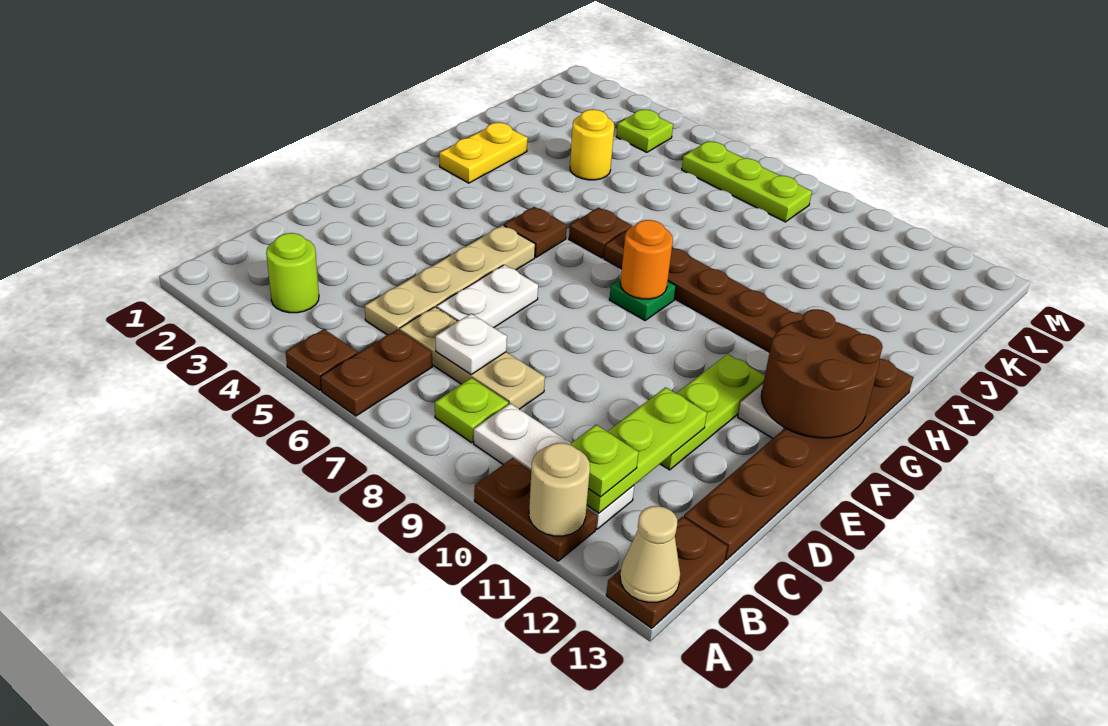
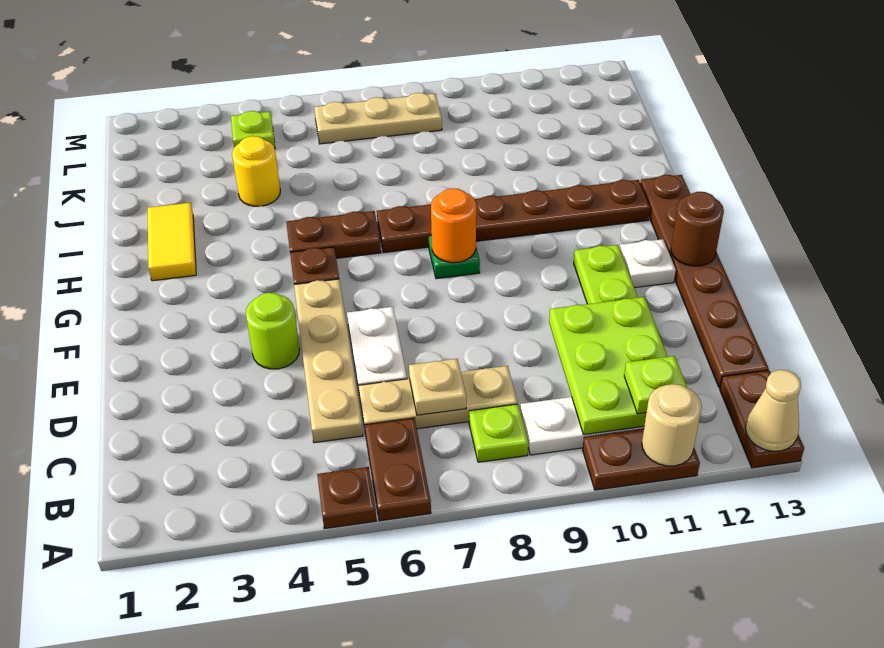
lime round brick B3 level 1 -> lime round brick E4 level 1
lime plate B11:D11 level 2 -> lime plate B10:D11 level 2
white plate C7 level 2 -> tan plate C7 level 2
brown round brick F12:G13 level 2 -> brown round brick F13 level 2
yellow plate H2:I2 level 1 -> yellow tile H2:I2 level 1
brown plate H6 level 1 -> brown plate H5:H6 level 1
lime plate L6:L8 level 1 -> tan plate L6:L8 level 1

